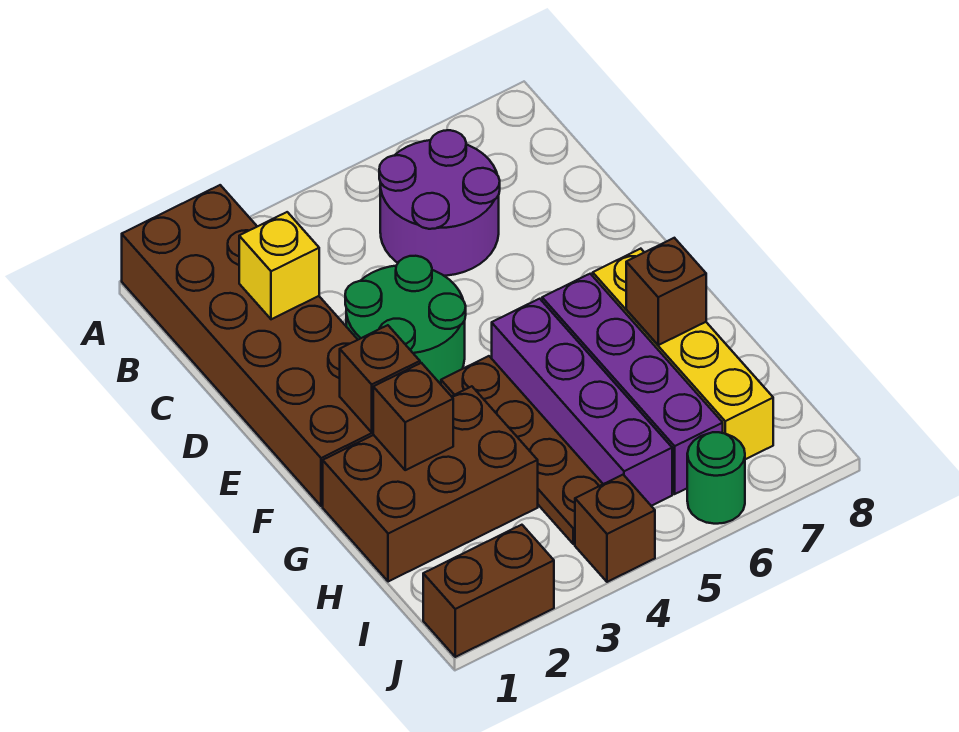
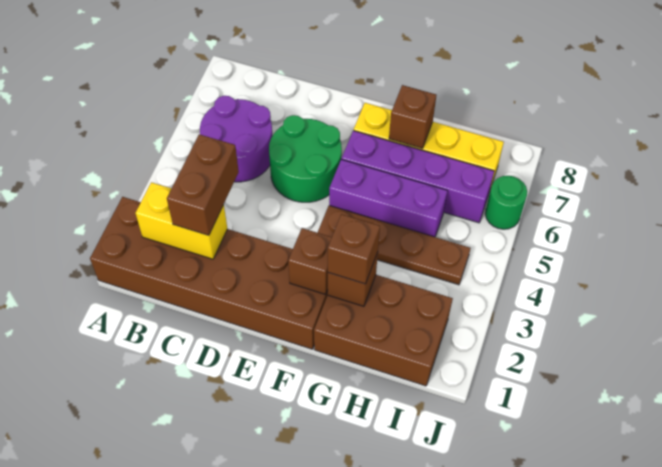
yellow brick C2 level 2 -> yellow brick B2:C2 level 2
green round brick D3:E4 level 1 -> green round brick D5:E6 level 1
purple brick F5:I5 level 1 -> purple brick F5:H5 level 1
brown brick G1:H3 level 1 -> brown brick G1:I2 level 1
brown brick J1:J2 level 1 -> brown brick C2:C3 level 3
brown brick J4 level 1 -> brown brick G2 level 3

